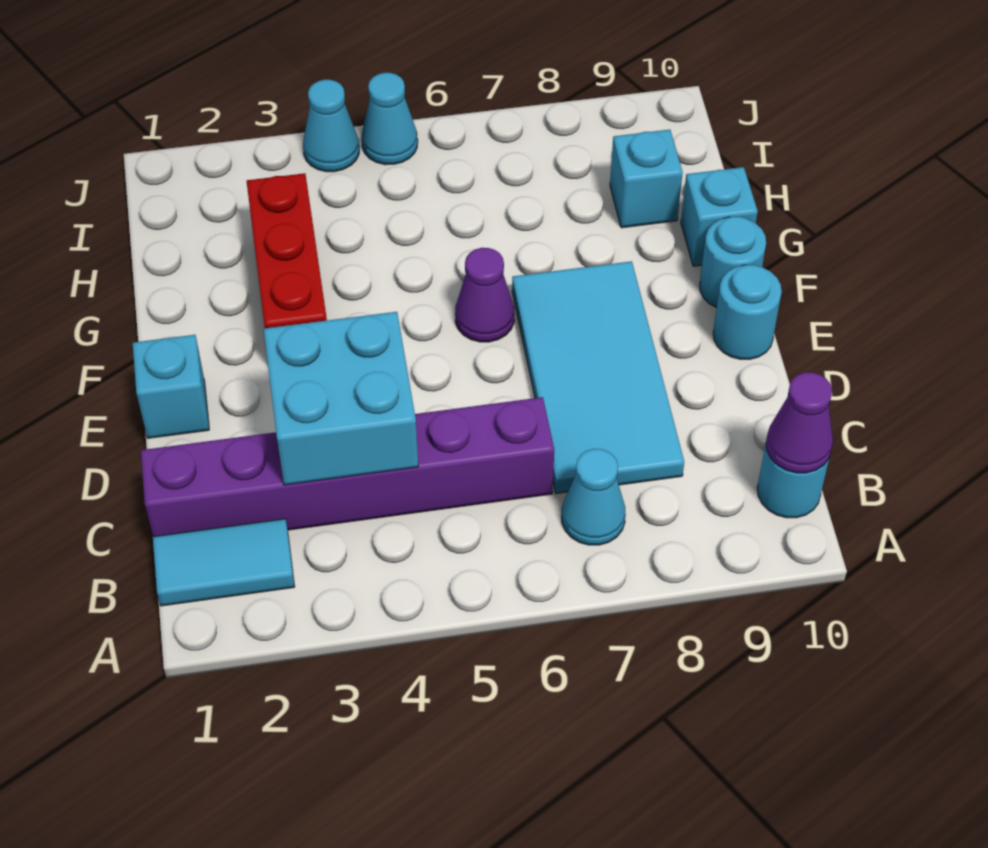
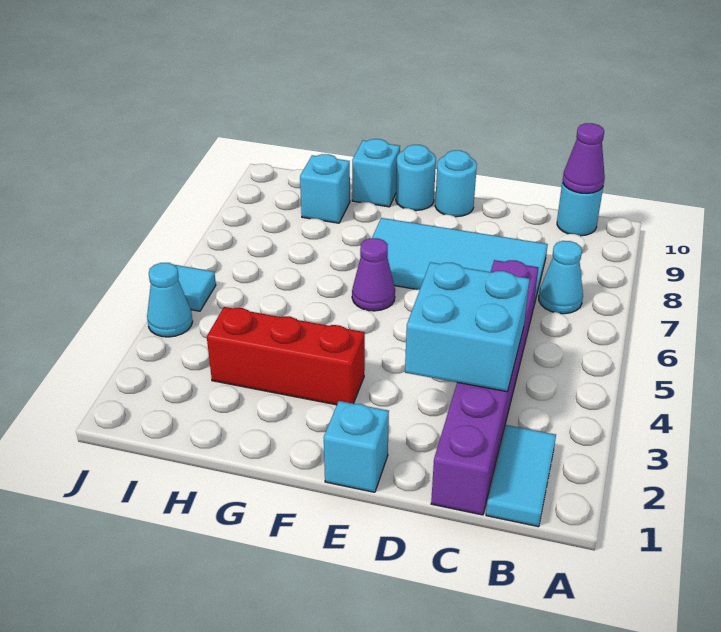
cyan cone J5 level 1 -> cyan tile J5 level 1

